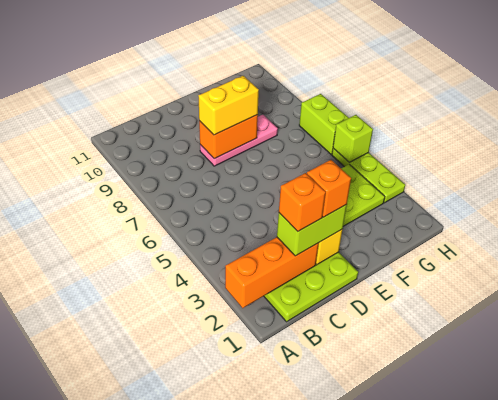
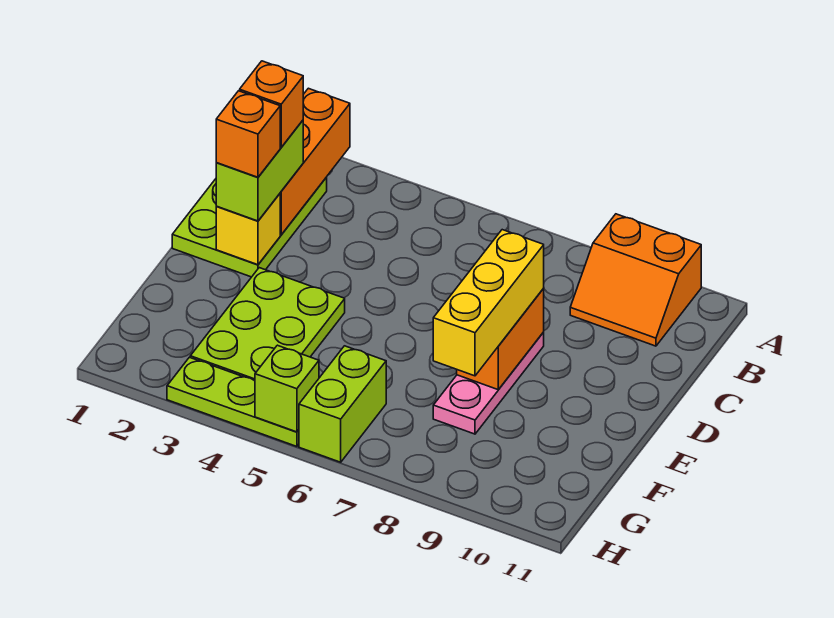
none -> orange slope A9:B10 level 1 top A
yellow brick D8:E8 level 3 -> yellow brick D8:F8 level 3
lime brick H6:H7 level 1 -> lime brick G6:H6 level 1

